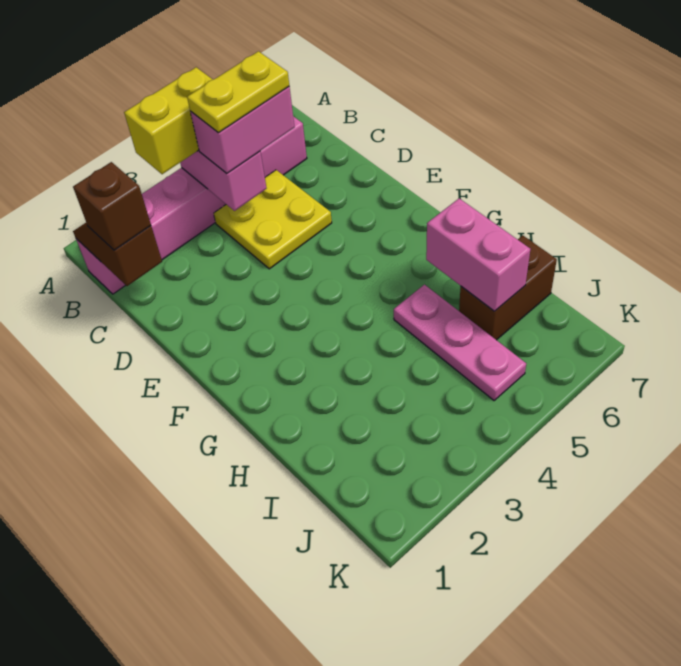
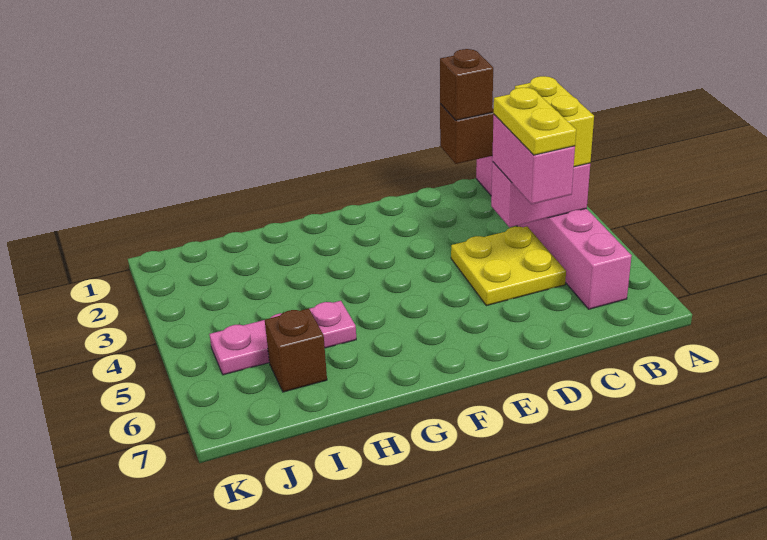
pink brick H6:I6 level 2 -> none
brown brick I6:I7 level 1 -> brown brick I6 level 1

